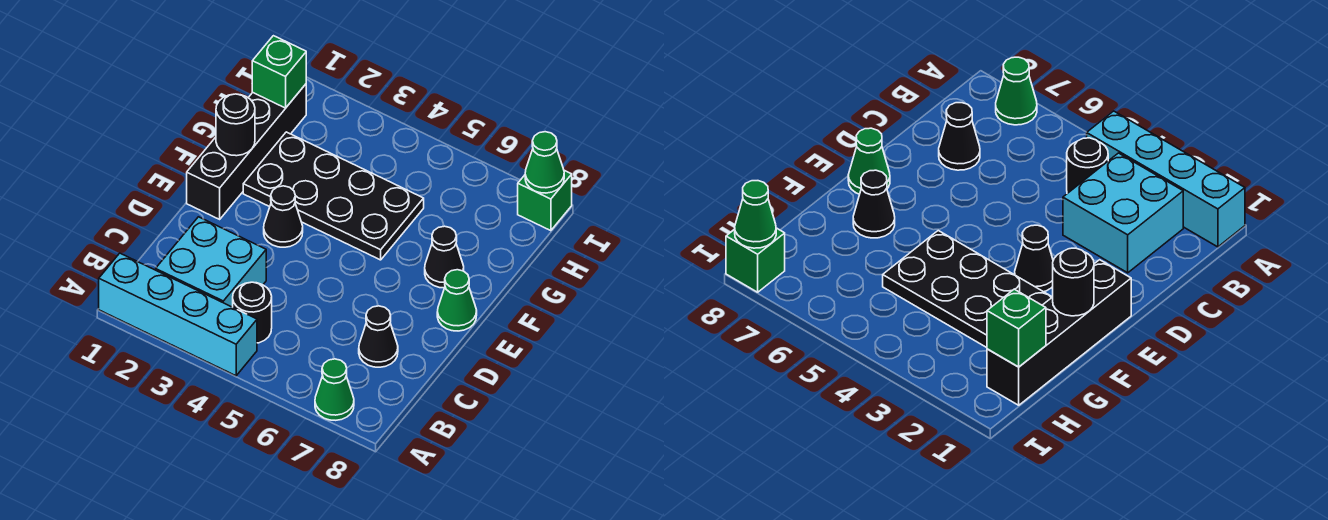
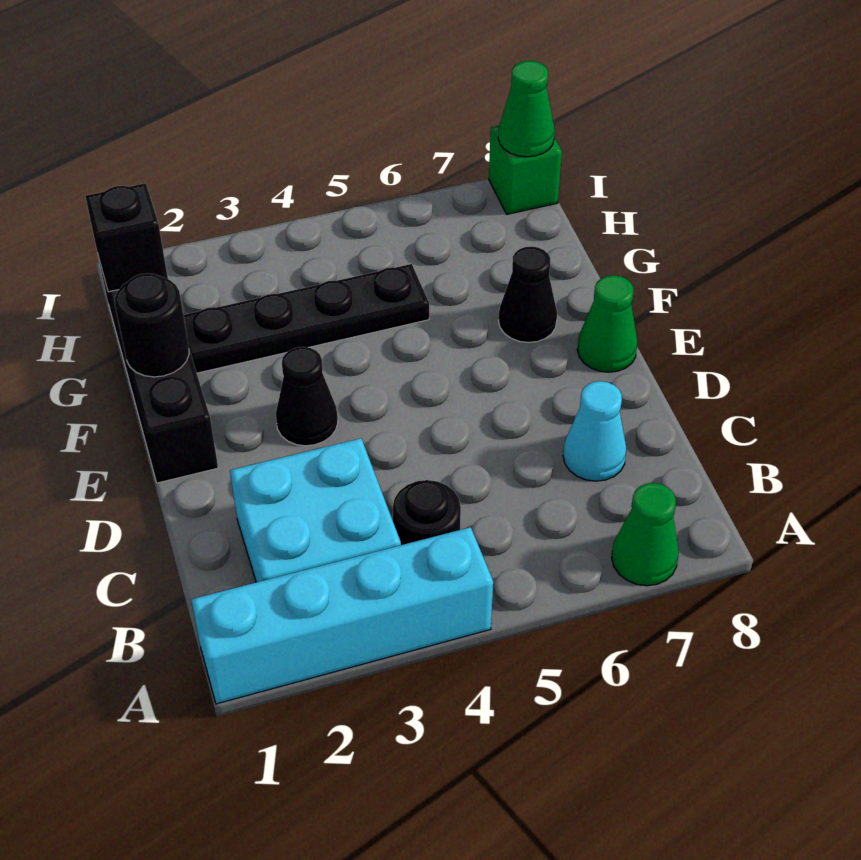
black cone C7 level 1 -> cyan cone C7 level 1
black plate F2:G5 level 1 -> black plate G2:G5 level 1
green brick H1 level 2 -> black brick H1 level 2

